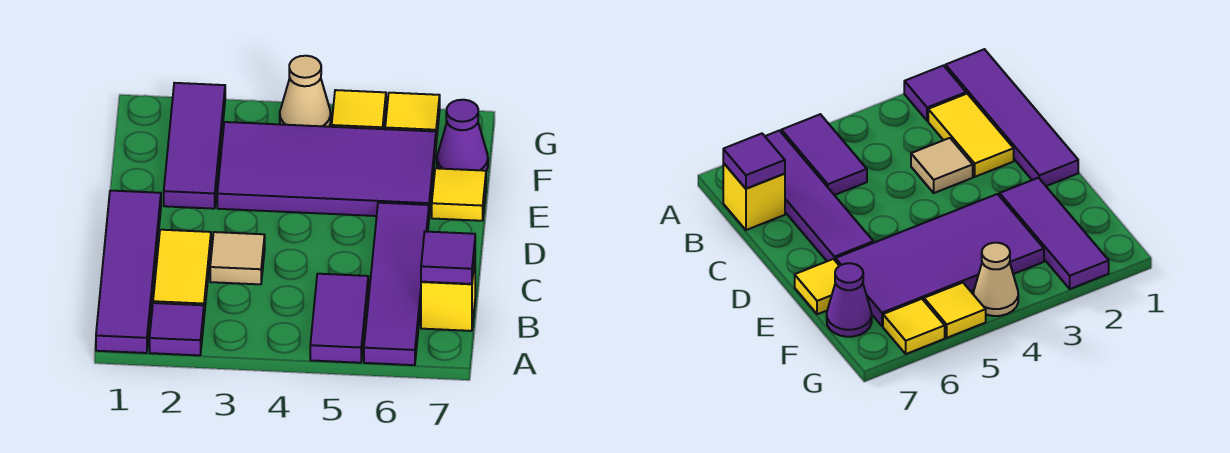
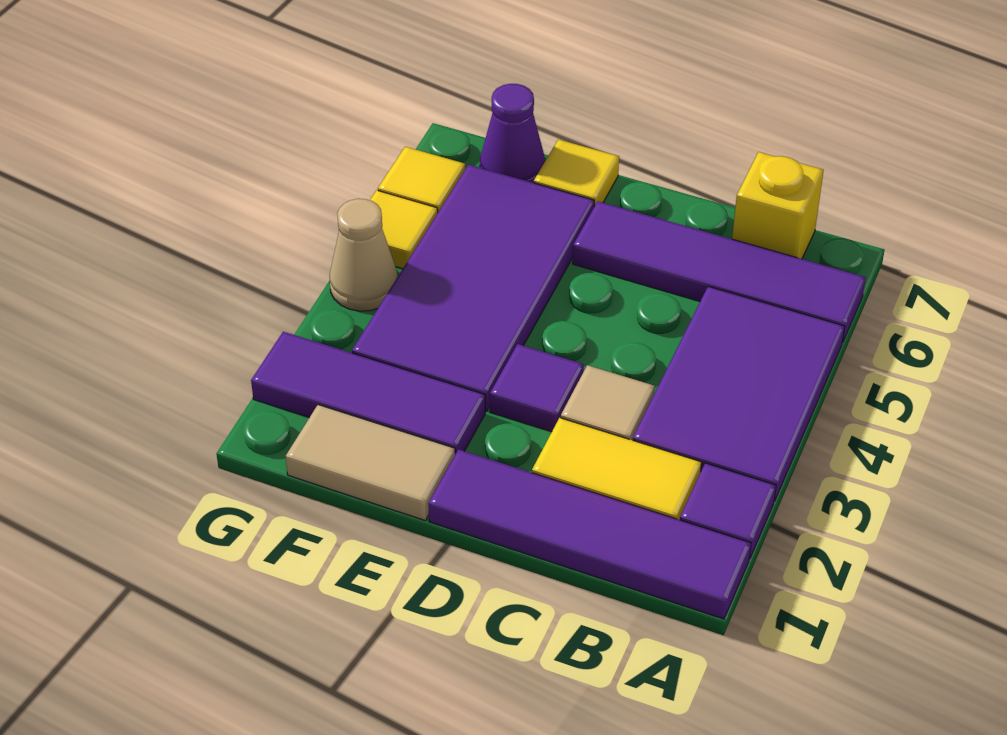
purple tile A5:B5 level 1 -> purple tile A3:B5 level 1
purple tile B7 level 2 -> purple tile D3 level 1
none -> tan tile E1:F1 level 1

